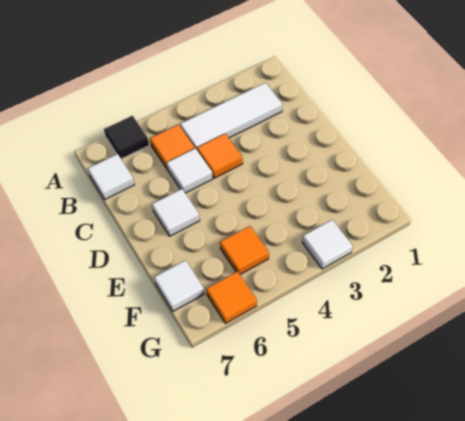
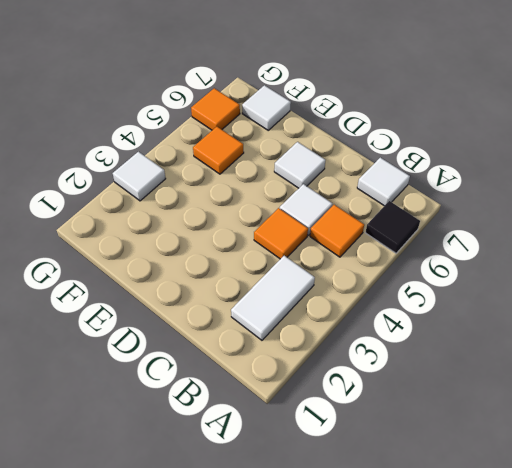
white tile B2:B4 level 1 -> white tile B2:B3 level 1

